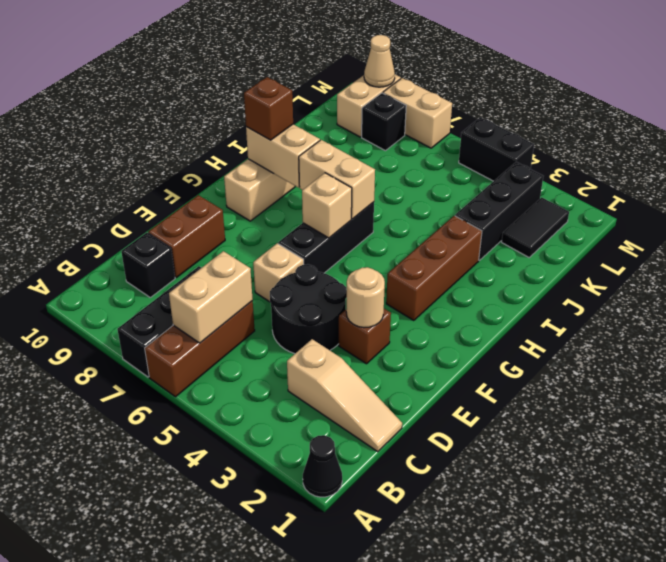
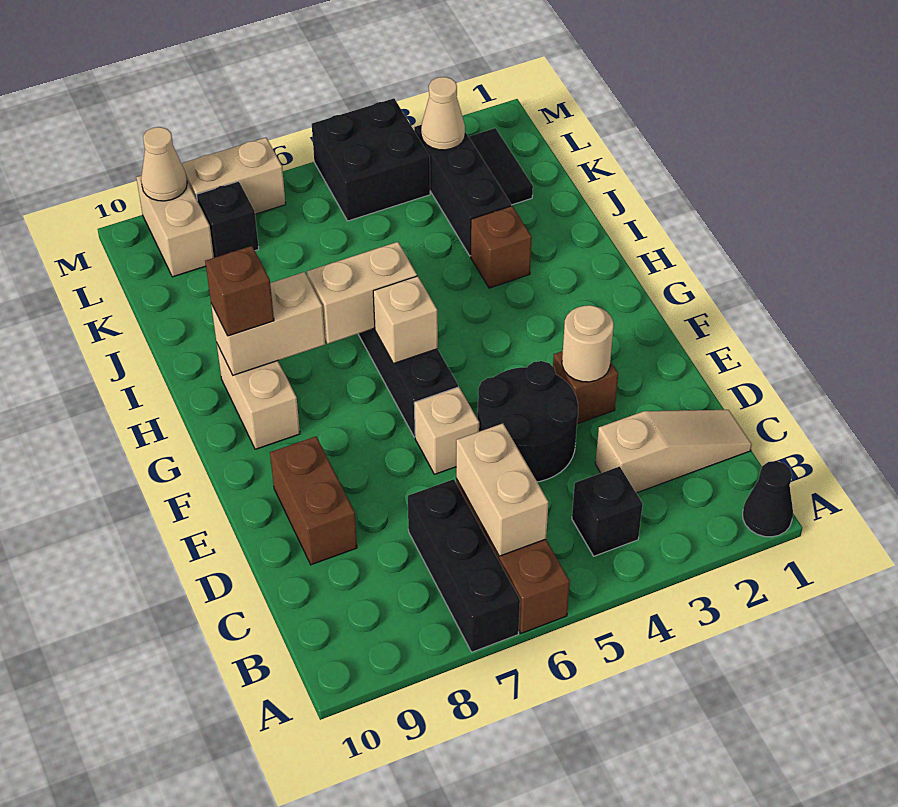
black brick C9 level 1 -> black brick B4 level 1
brown brick G3:I3 level 1 -> brown brick I3 level 1
none -> tan cone L3 level 2
black brick M4:M5 level 1 -> black brick L4:M5 level 1

